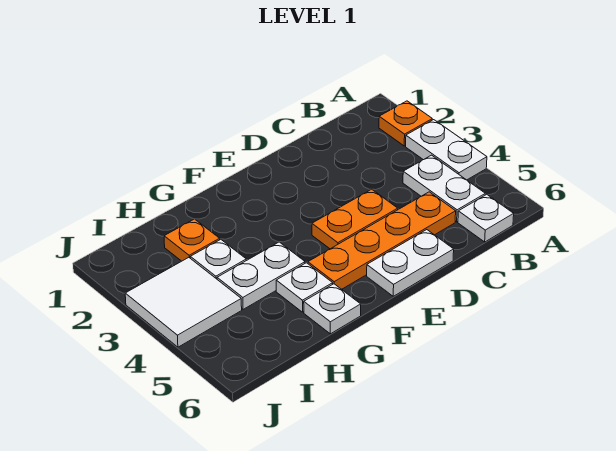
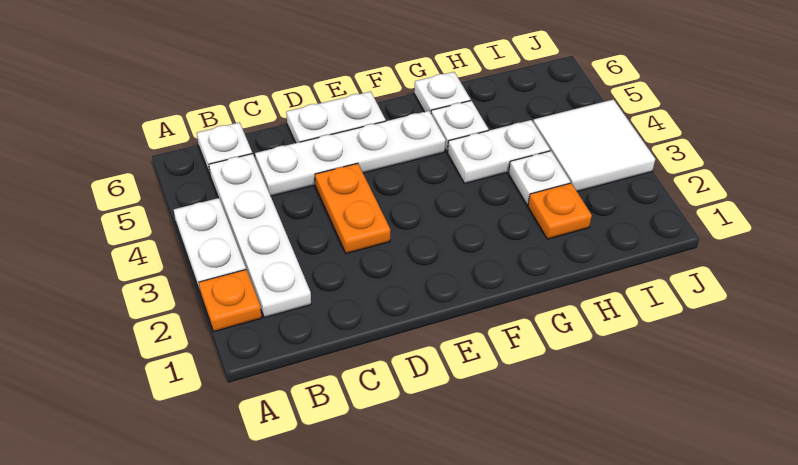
white plate B4:B5 level 1 -> white plate B2:B5 level 1
orange plate C5:F5 level 1 -> white plate C5:F5 level 1
orange plate D4:E4 level 1 -> orange plate D3:D4 level 1

